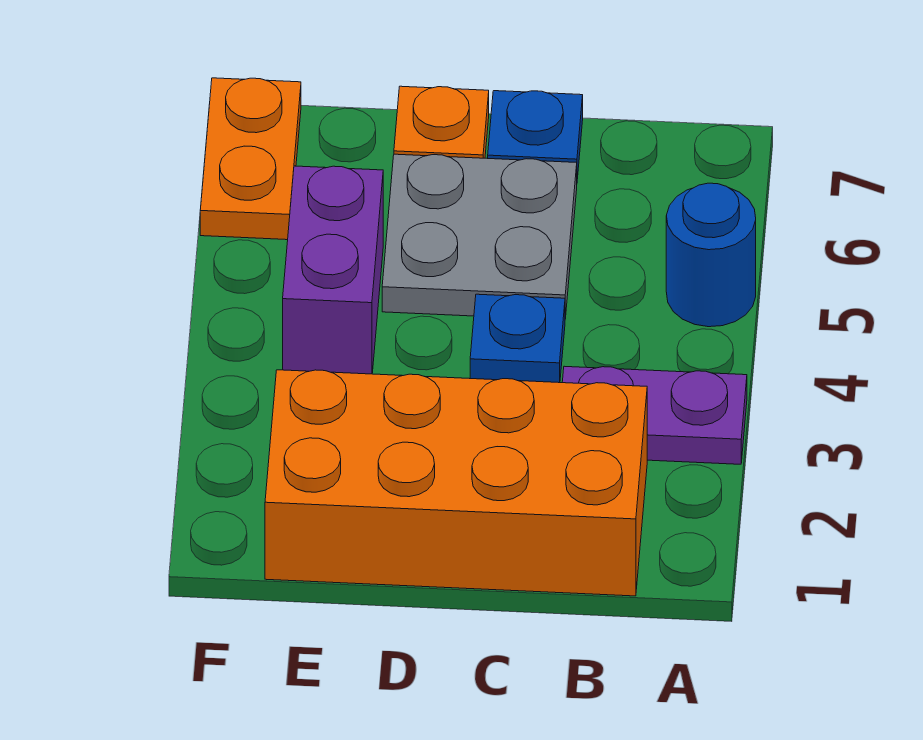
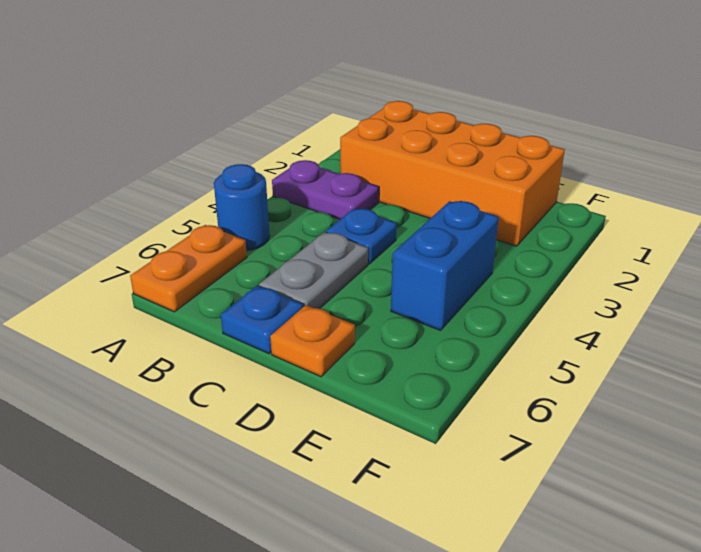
grey plate C5:D6 level 1 -> grey plate C5:C6 level 1
purple brick E4:E5 level 1 -> blue brick E4:E5 level 1
orange plate F6:F7 level 1 -> orange plate A6:A7 level 1

